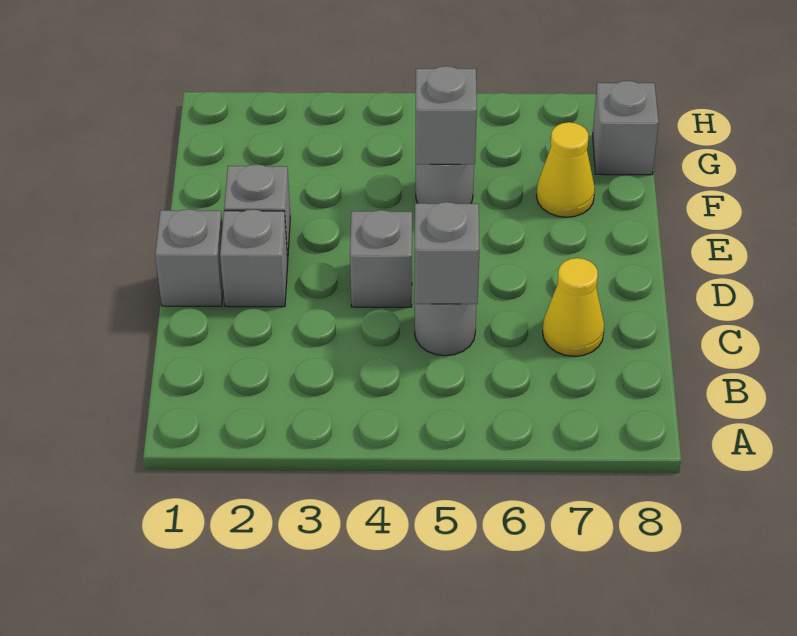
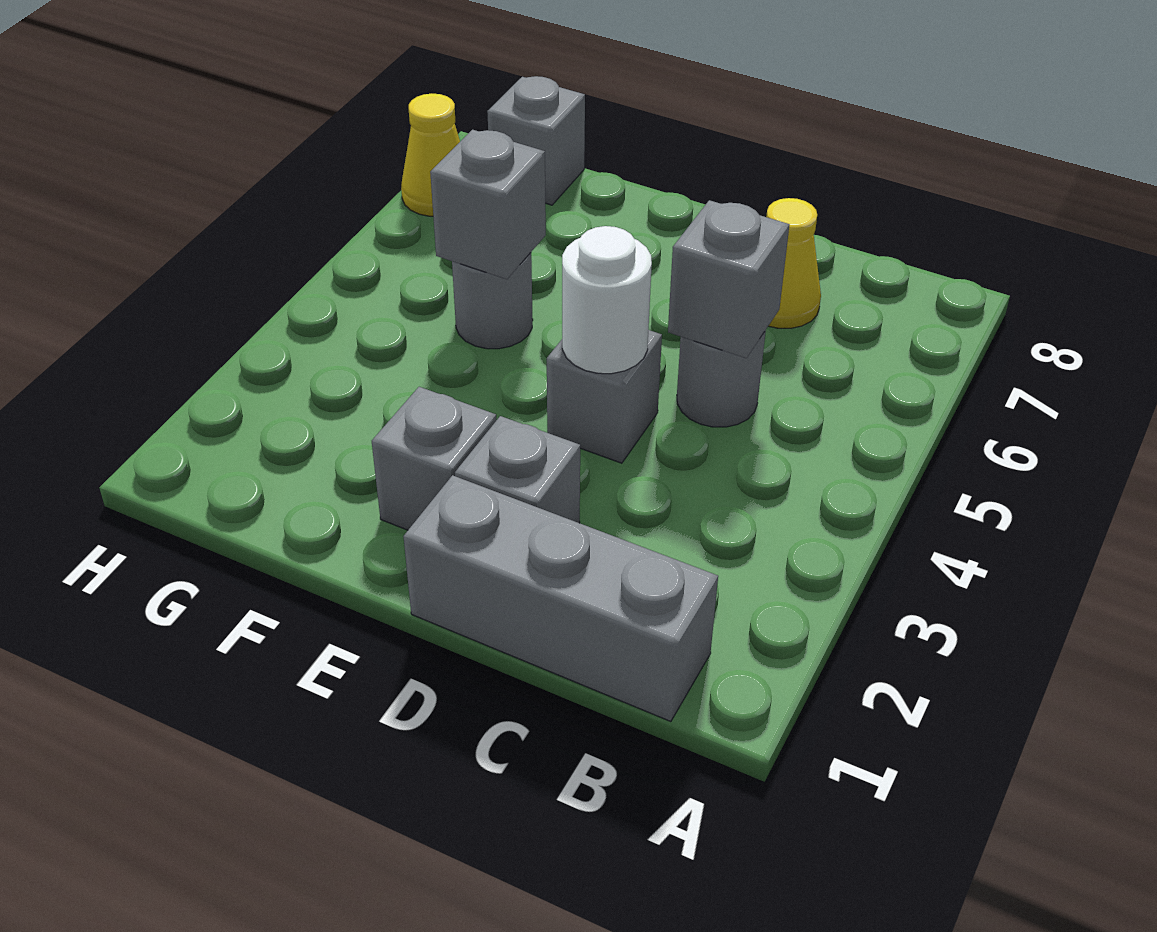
grey brick D1 level 1 -> grey brick B1:D1 level 1
none -> white round brick D4 level 2
yellow cone F7 level 1 -> yellow cone H7 level 1

